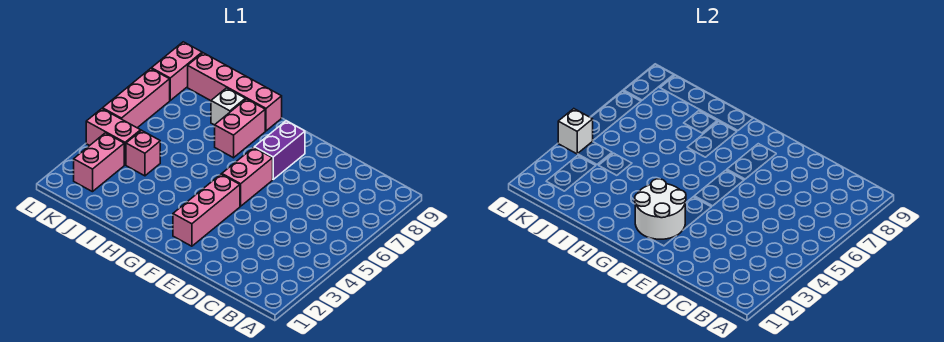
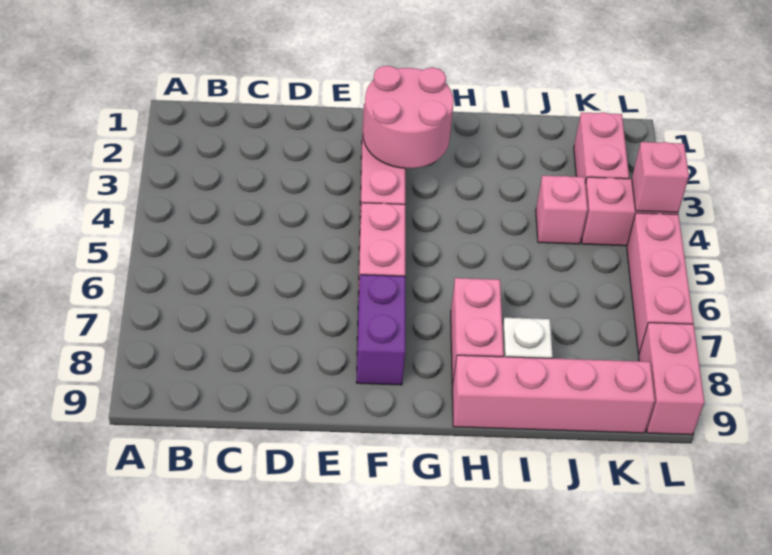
white round brick F2:G3 level 2 -> pink round brick F2:G3 level 2
white brick L4 level 2 -> pink brick L4 level 2

